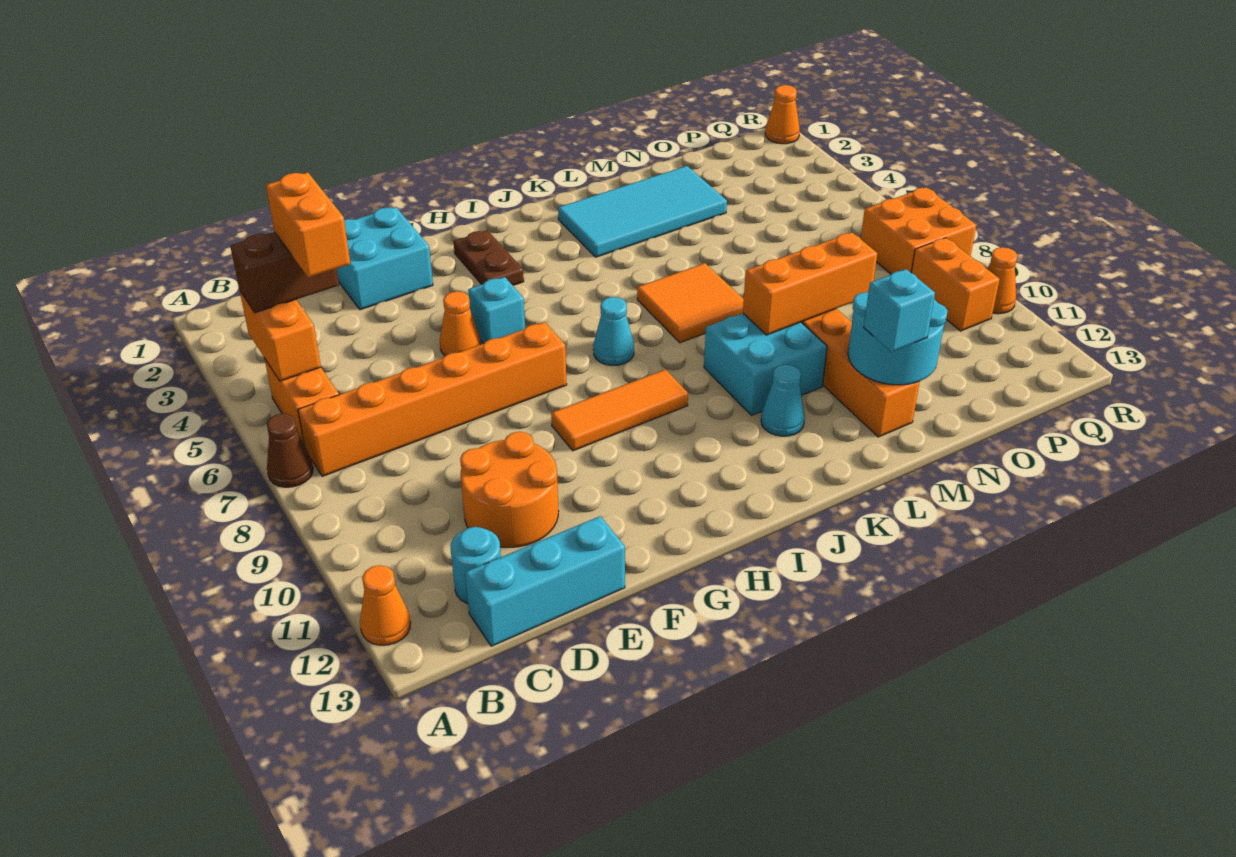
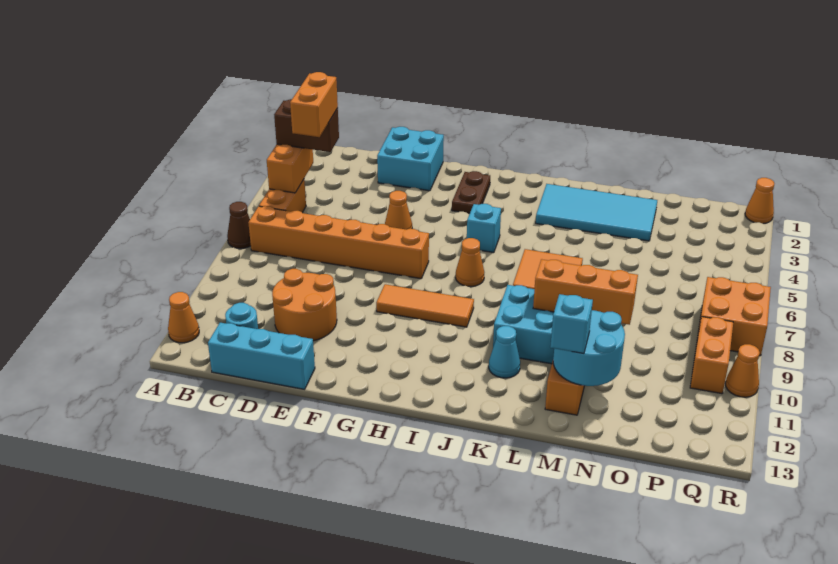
cyan brick G5 level 1 -> cyan brick I5 level 1
cyan cone I7 level 1 -> orange cone I7 level 1

